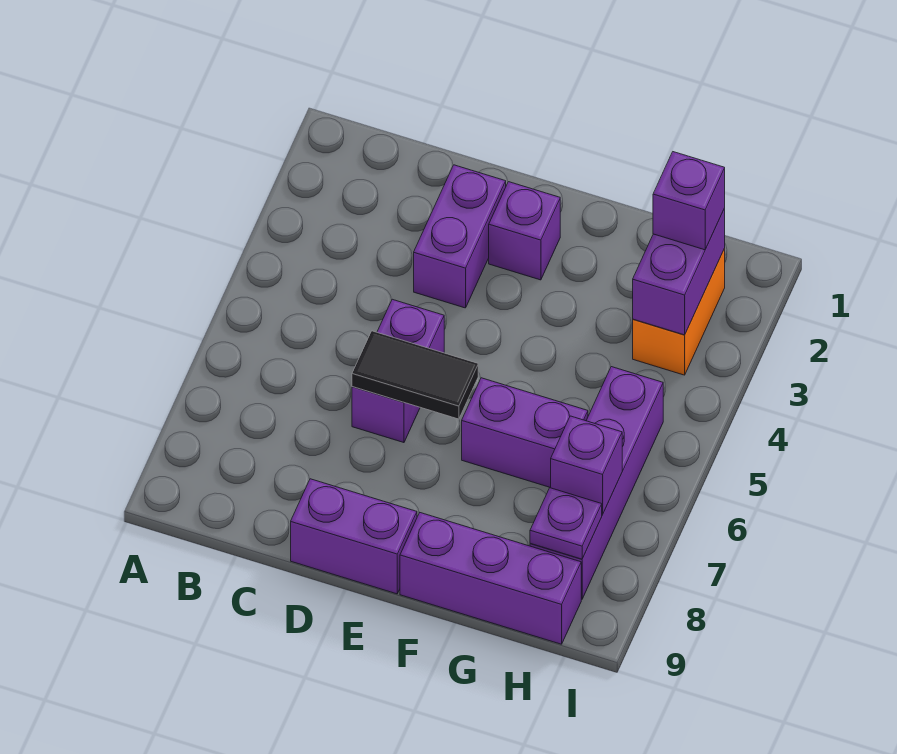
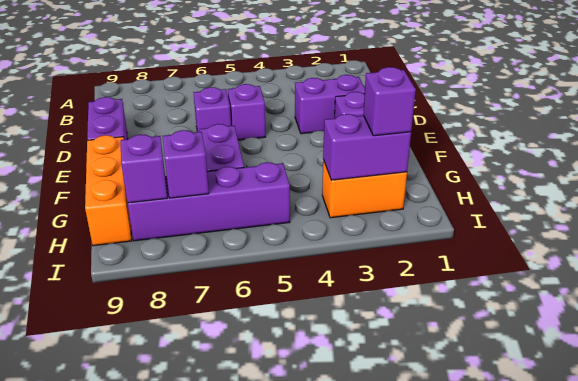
black tile D6:E6 level 2 -> none
purple brick F9:H9 level 1 -> orange brick F9:H9 level 1
purple plate H8 level 2 -> purple brick H8 level 2

